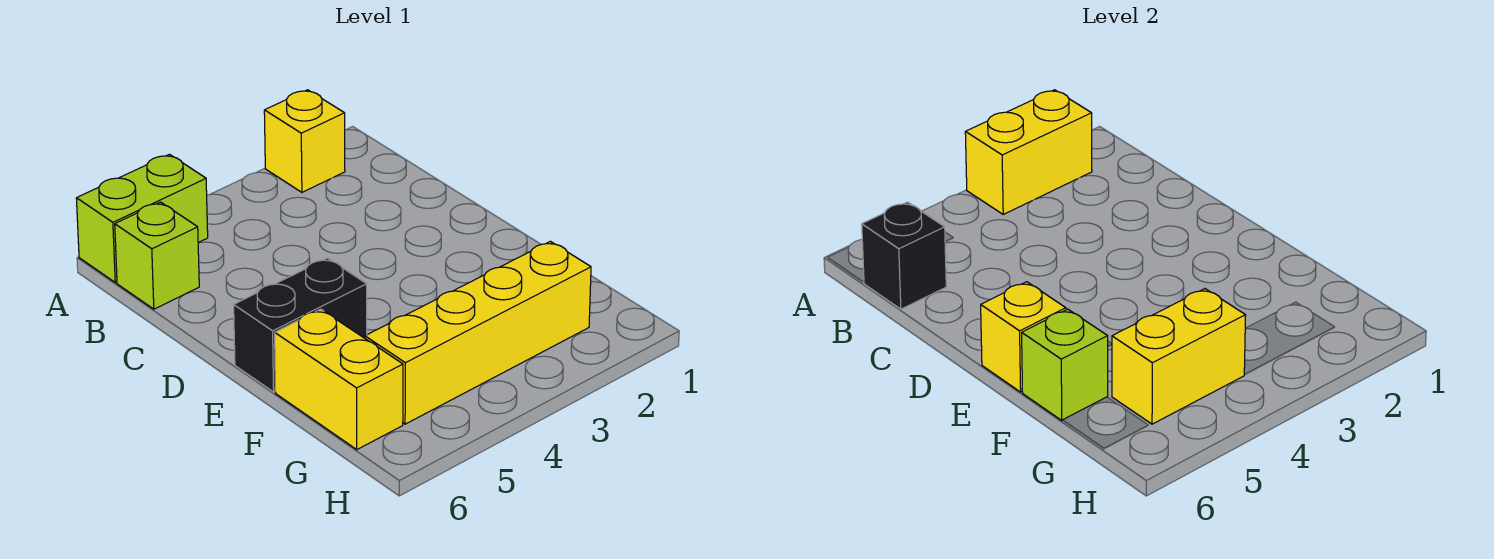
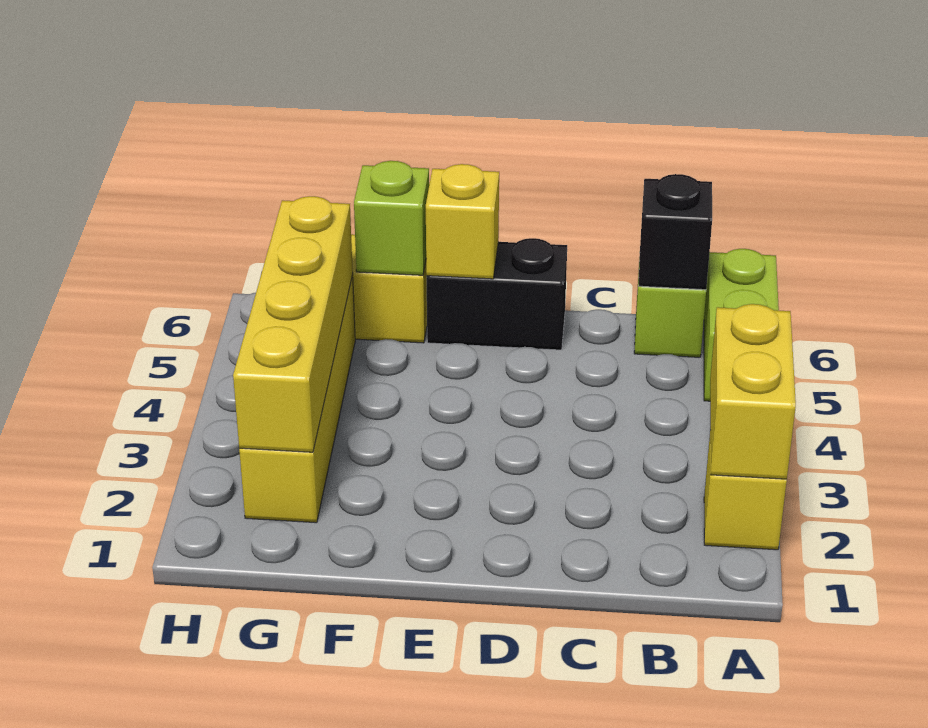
black brick E5:E6 level 1 -> black brick D6:E6 level 1
yellow brick G4:G5 level 2 -> yellow brick G2:G5 level 2

